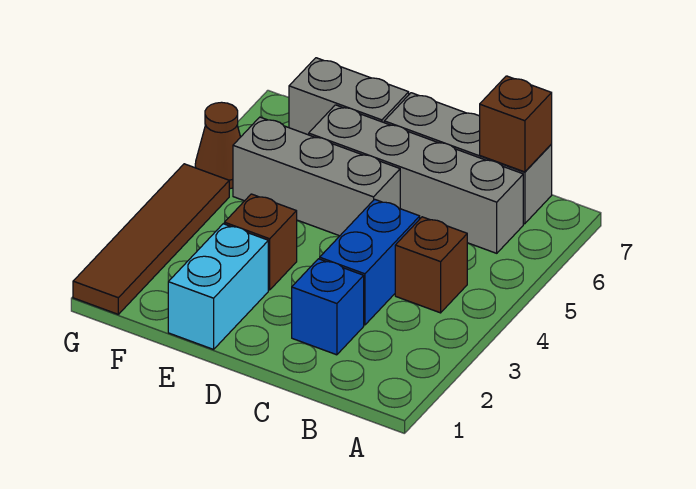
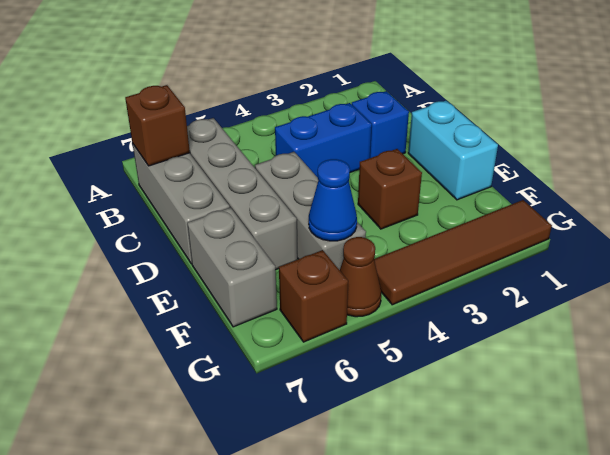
brown brick B4 level 1 -> brown brick G6 level 1
cyan brick E1:E2 level 1 -> cyan brick D1:E1 level 1
none -> blue cone F5 level 2

